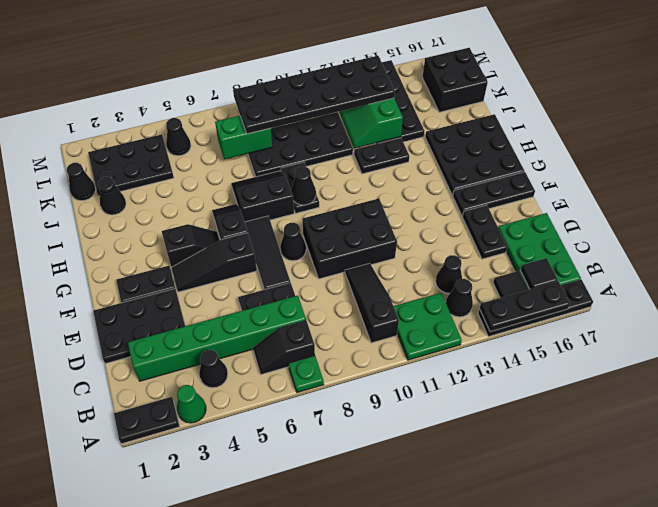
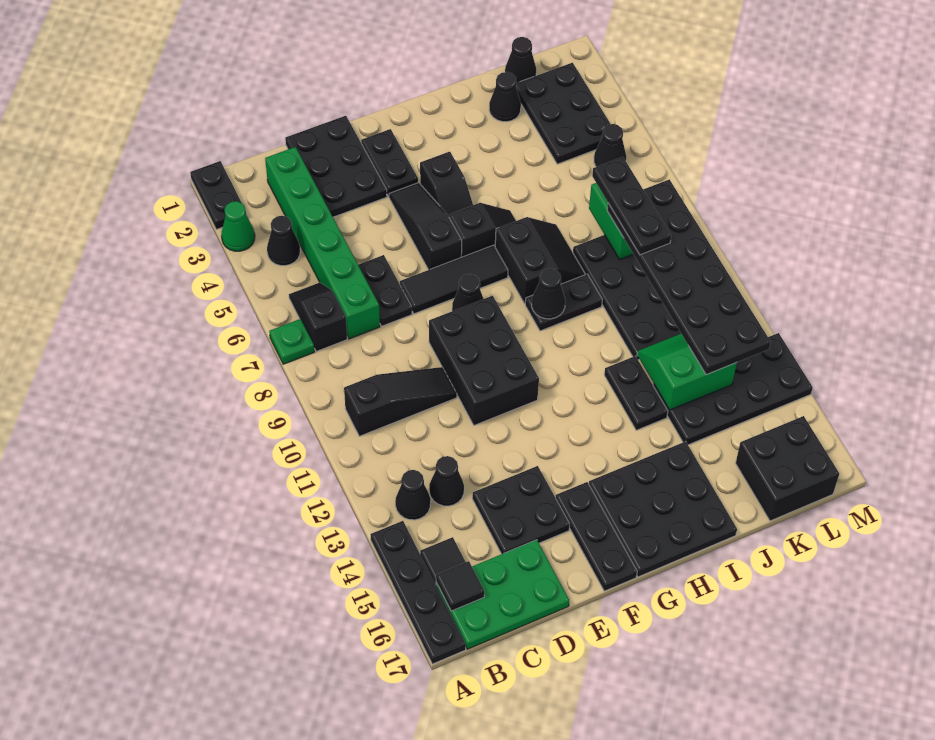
green plate A11:B12 level 1 -> none
black plate A14:A16 level 2 -> black plate K7:K9 level 4
black plate D15:E15 level 1 -> black plate D14:E15 level 1

